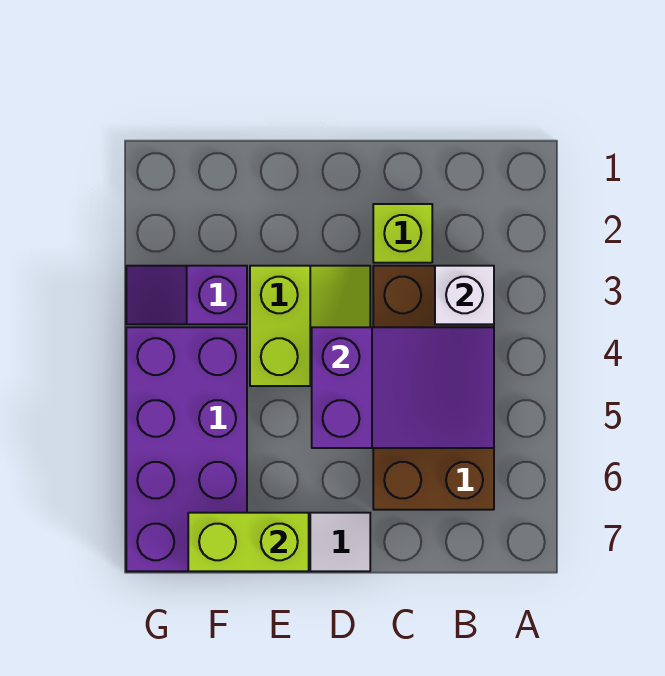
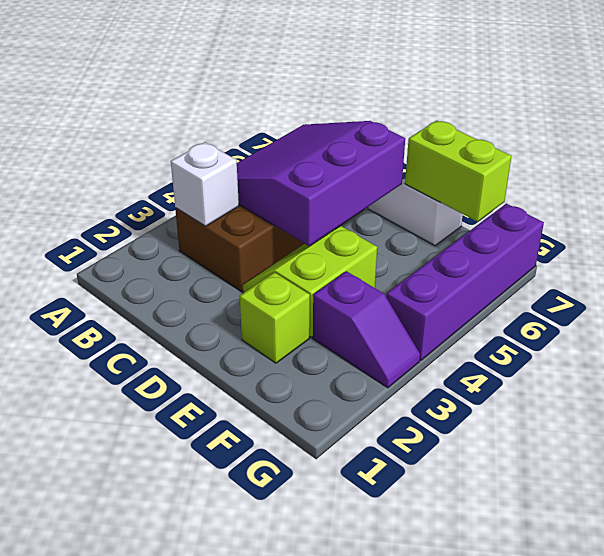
purple slope B4:D5 level 2 top D -> purple slope B4:D6 level 2 top D
lime brick C2 level 1 -> lime brick E2 level 1
purple brick F4:G7 level 1 -> purple brick G4:G7 level 1

